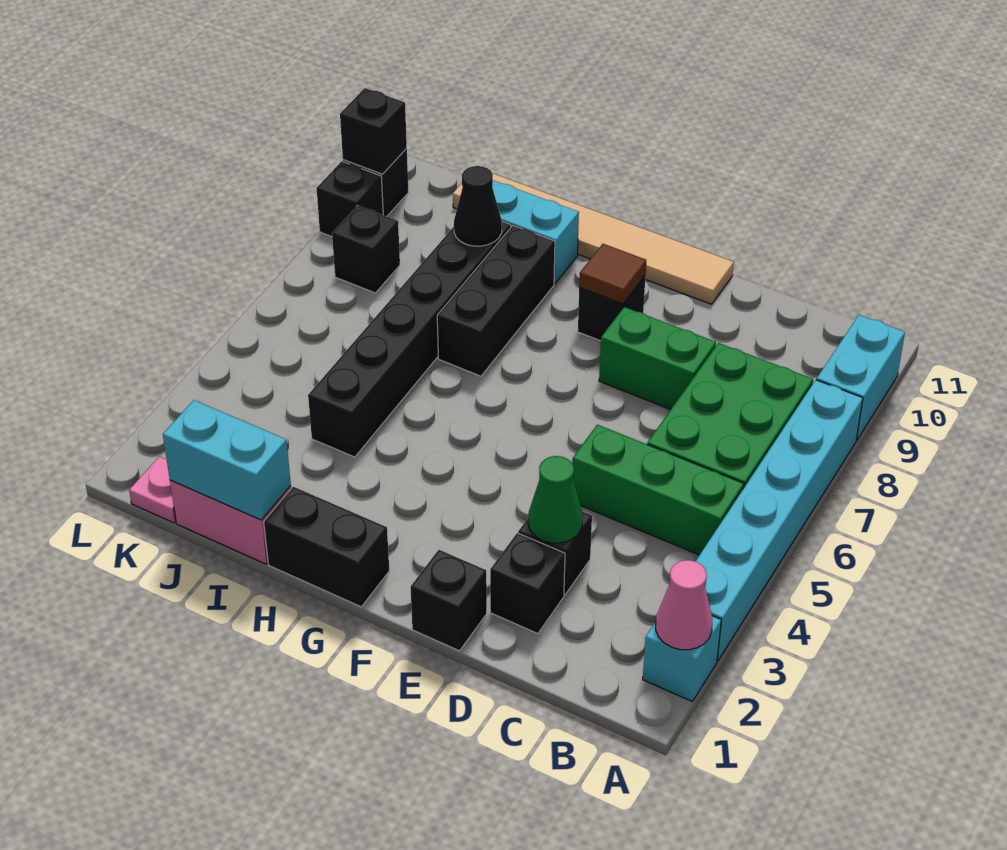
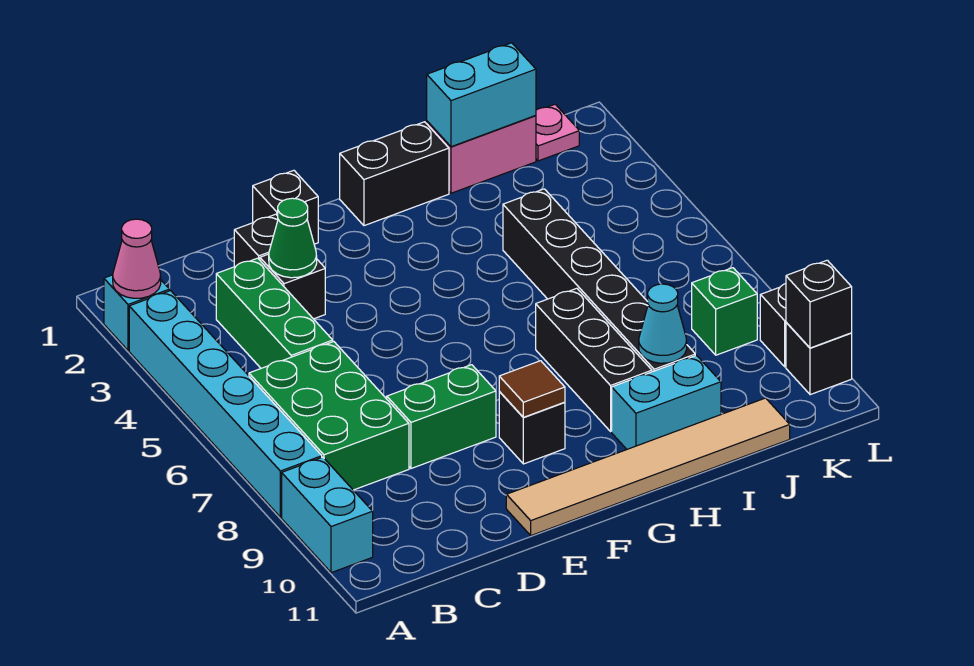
green brick B5:D5 level 1 -> green brick C3:C5 level 1
black cone I9 level 2 -> cyan cone I9 level 2
black brick K8 level 1 -> green brick K8 level 1

